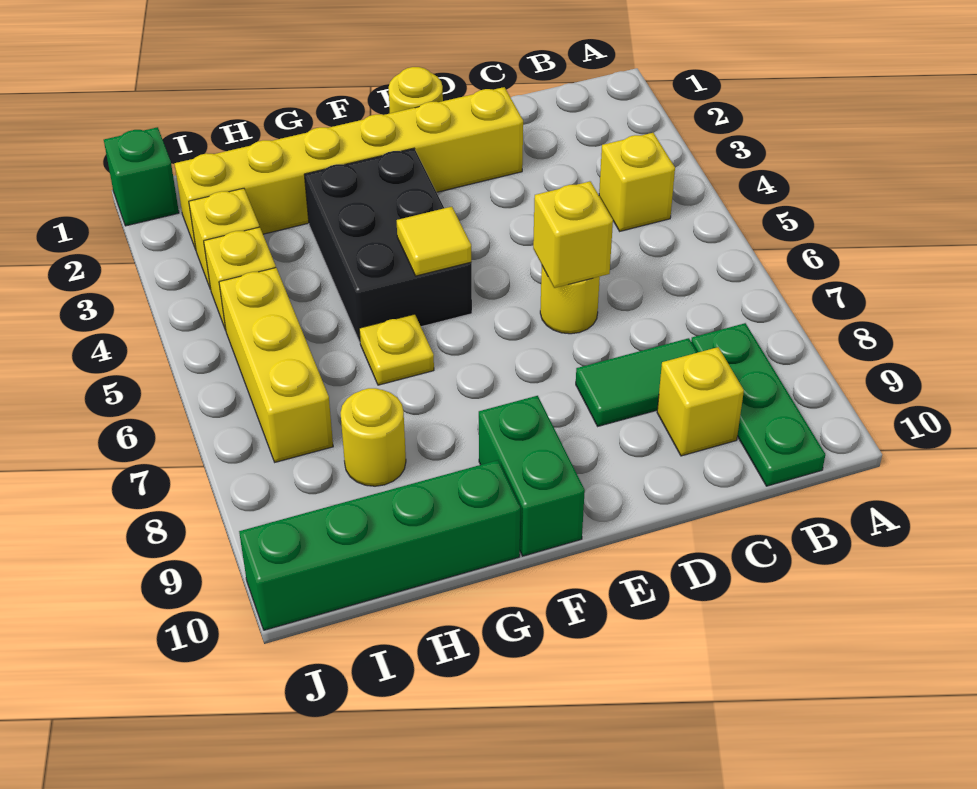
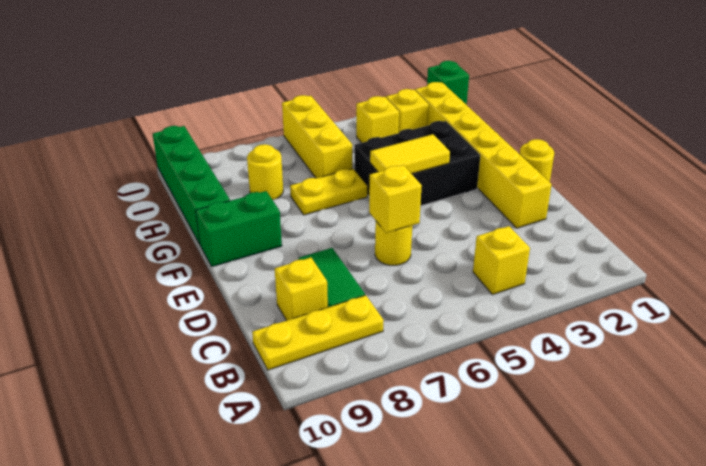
green plate B8:B10 level 1 -> yellow plate B8:B10 level 1
yellow tile F5 level 2 -> yellow tile F4:F5 level 2
yellow plate G6 level 1 -> yellow plate G6:G7 level 1
yellow brick I5:I7 level 1 -> yellow brick H6:J6 level 1

